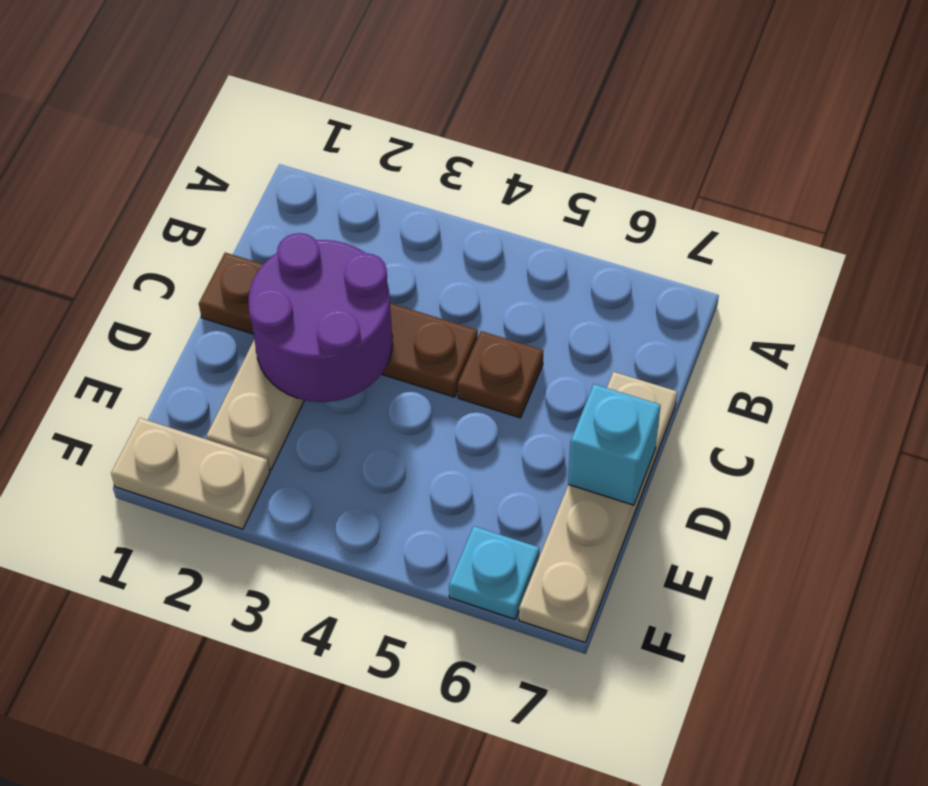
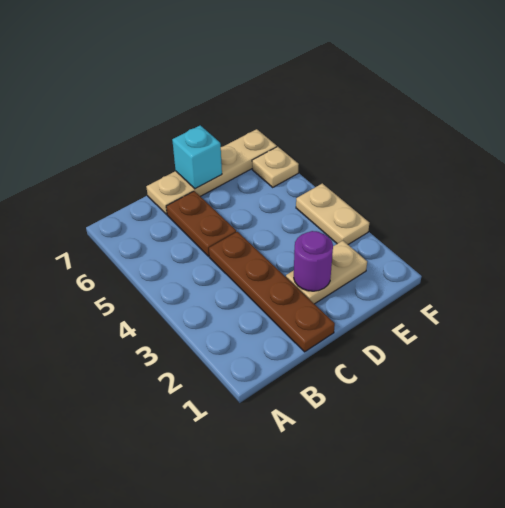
purple round brick C2:D3 level 2 -> purple round brick D2 level 2
brown plate C5 level 1 -> brown plate C5:C6 level 1
tan plate F1:F2 level 1 -> tan plate F3:F4 level 1
cyan plate F6 level 1 -> tan plate F6 level 1

